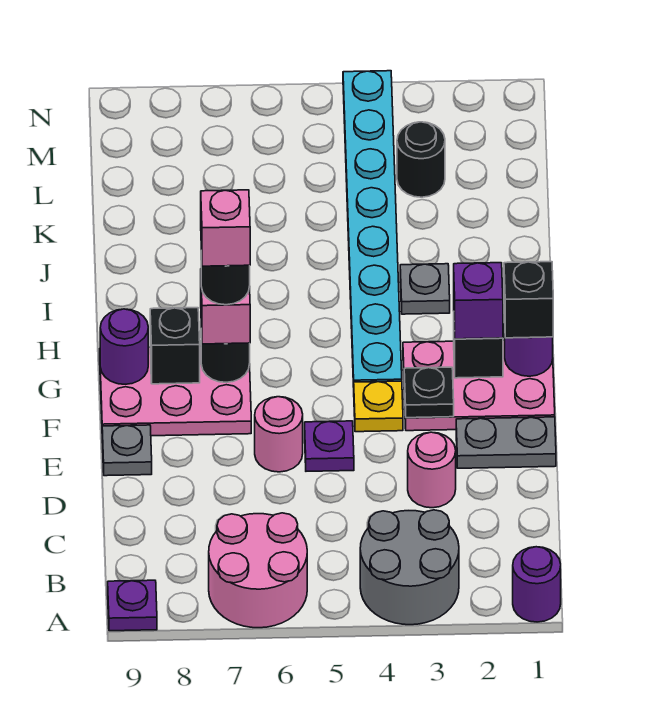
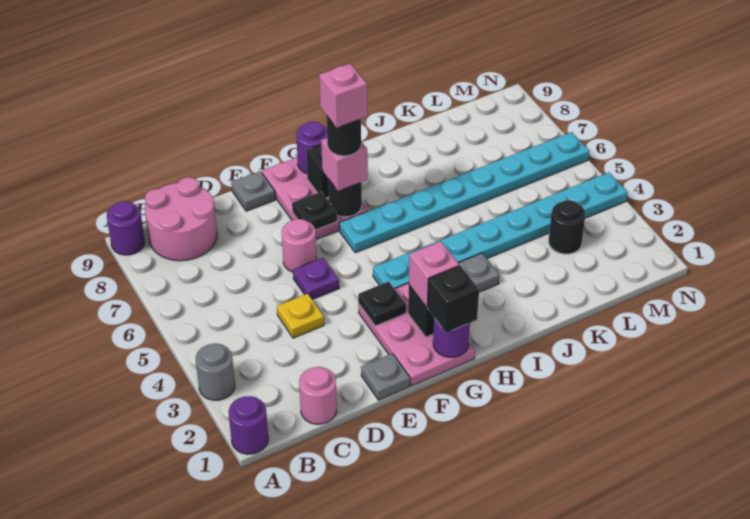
grey round brick A3:B4 level 1 -> grey round brick A3 level 1
pink round brick A6:B7 level 1 -> pink round brick B8:C9 level 1
purple plate A9 level 1 -> purple round brick A9 level 1
pink round brick D3 level 1 -> pink round brick C1 level 1
grey plate E1:E2 level 1 -> grey plate E1 level 1
yellow plate F4 level 1 -> yellow plate D4 level 1
none -> black plate F7 level 2
purple brick G2 level 3 -> pink brick G2 level 3
none -> cyan plate G6:N6 level 1

